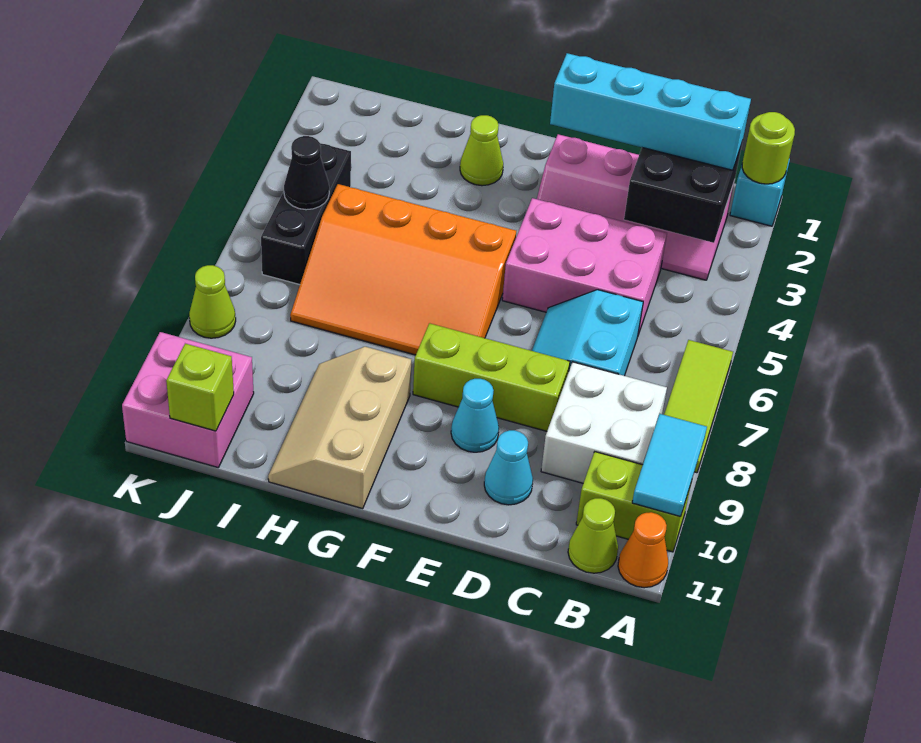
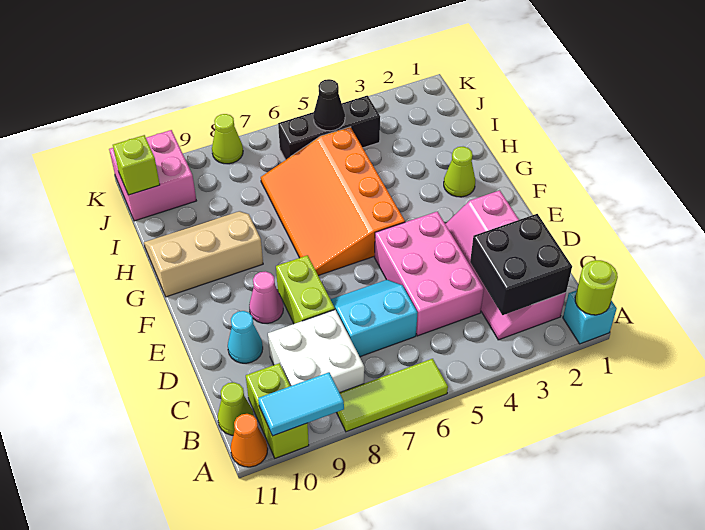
cyan brick B2:E2 level 3 -> none
lime brick D8:F8 level 1 -> lime brick D8:E8 level 1
cyan cone E9 level 1 -> pink cone E9 level 1

